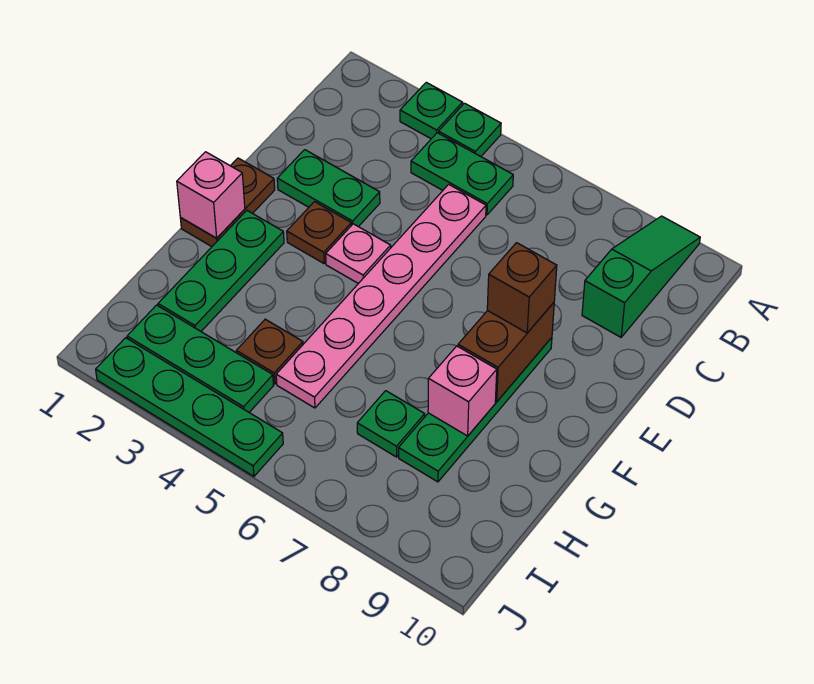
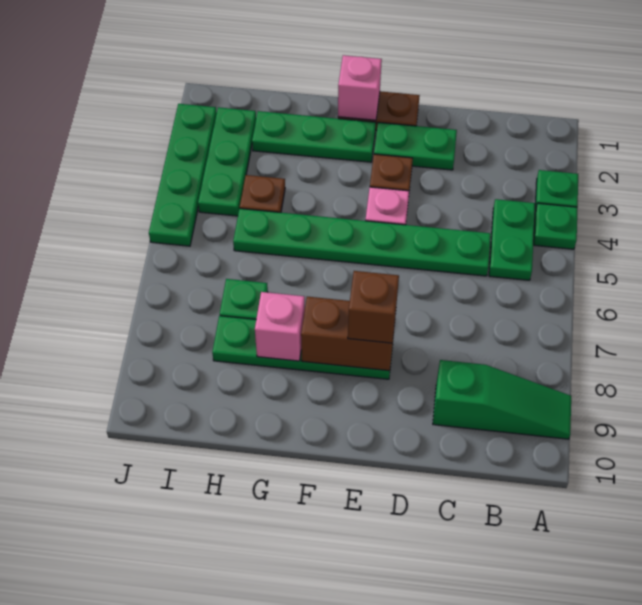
pink plate C5:H5 level 1 -> green plate C5:H5 level 1
green plate D2:D3 level 1 -> green plate D2:E2 level 1

